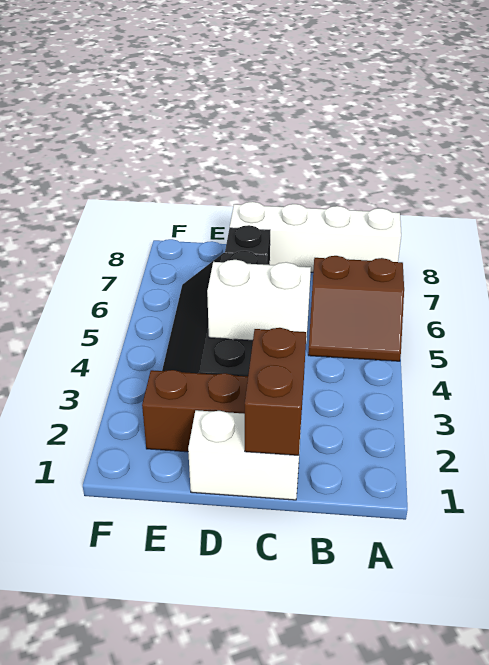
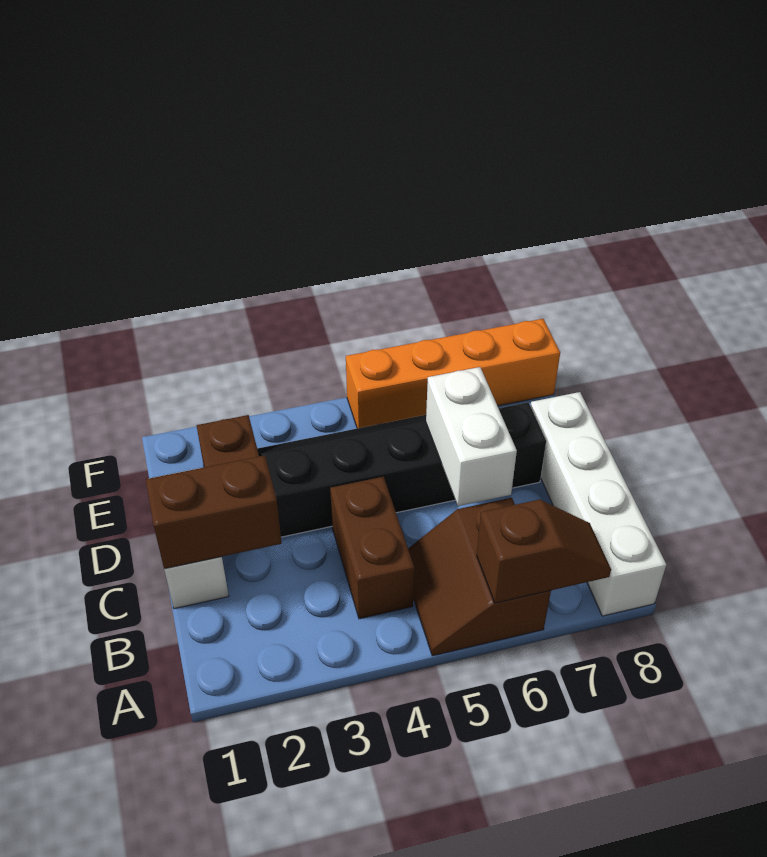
none -> brown slope A6:A7 level 2 top 6
none -> brown brick B4:C4 level 1
white brick C4:D4 level 2 -> white brick C6:D6 level 2
none -> orange brick F5:F8 level 1

